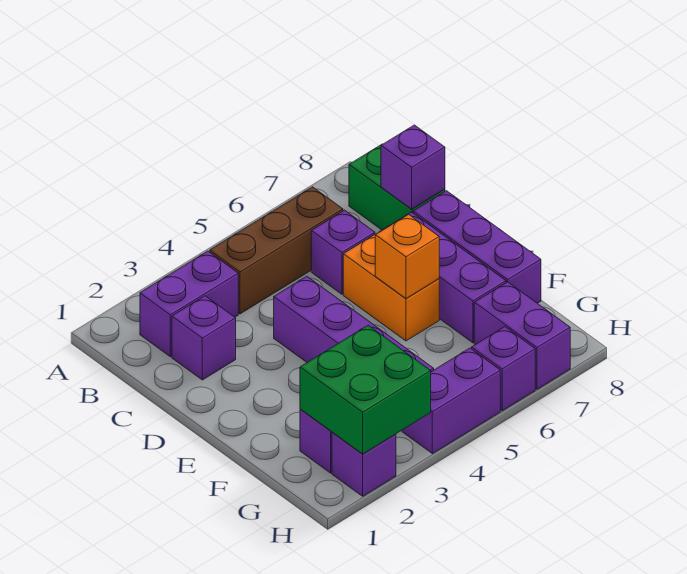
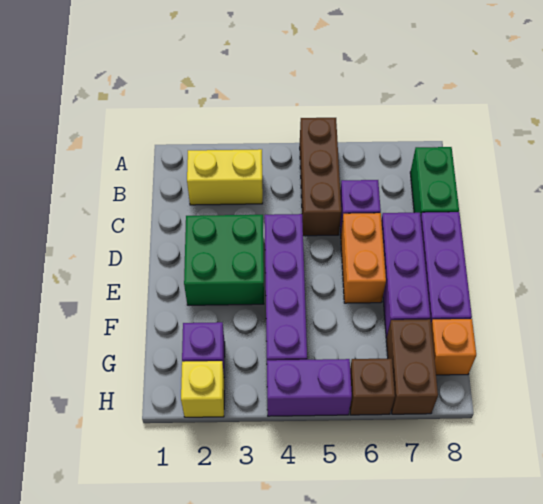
purple brick B2:B3 level 1 -> yellow brick B2:B3 level 1
brown brick B4:B6 level 1 -> brown brick A5:C5 level 1
purple brick C2 level 1 -> none
purple brick C8 level 2 -> none
orange brick E6 level 2 -> orange brick G8 level 1
green brick G2:H3 level 2 -> green brick D2:E3 level 1
purple brick G7:H7 level 1 -> brown brick G7:H7 level 1
purple brick H2 level 1 -> yellow brick H2 level 1
purple brick H6 level 1 -> brown brick H6 level 1

